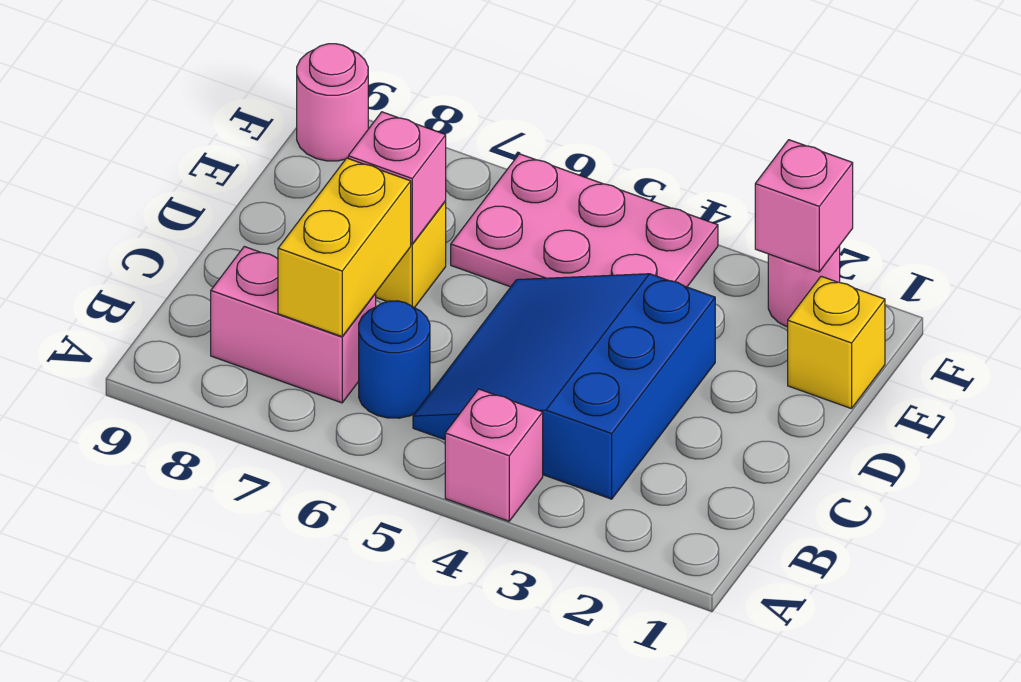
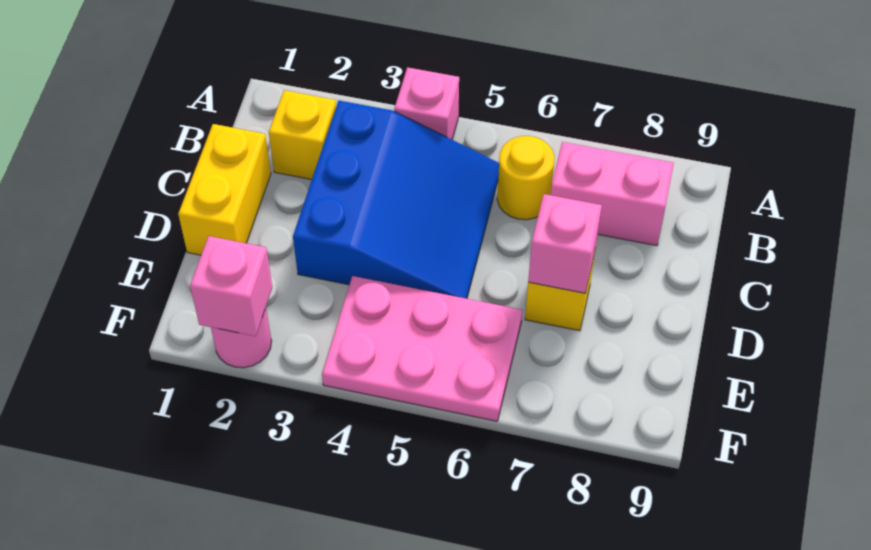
blue round brick B6 level 1 -> yellow round brick B6 level 1
yellow brick B7:C7 level 2 -> yellow brick C1:D1 level 1
yellow brick E1 level 1 -> yellow brick B2 level 1
pink round brick F9 level 1 -> none

